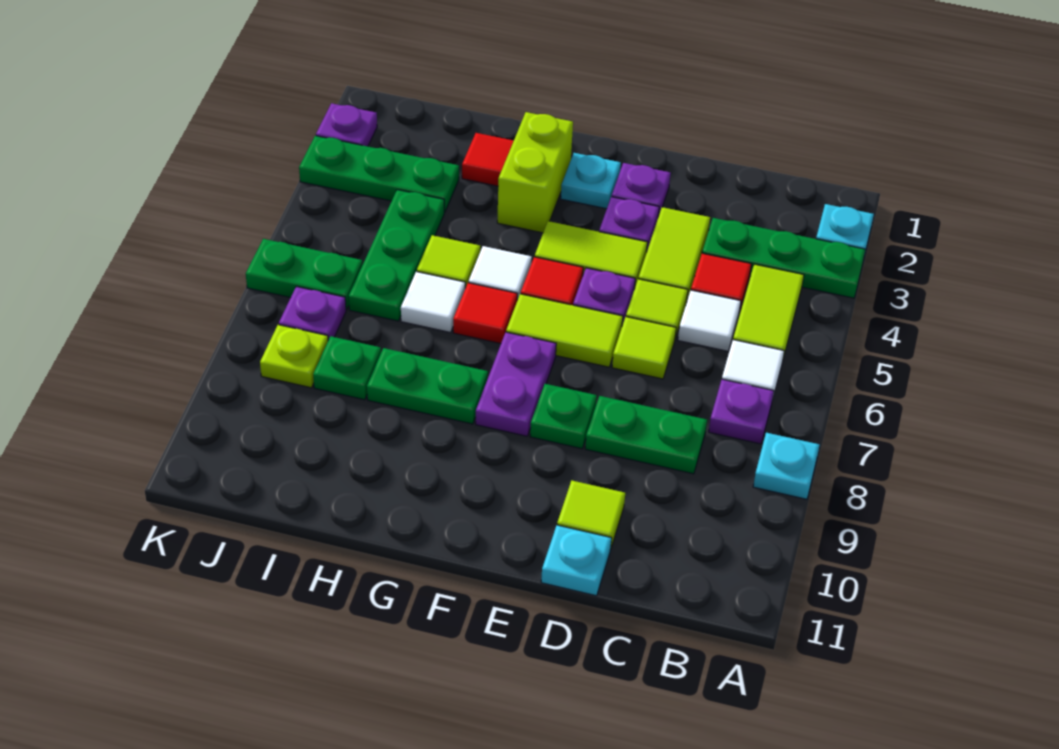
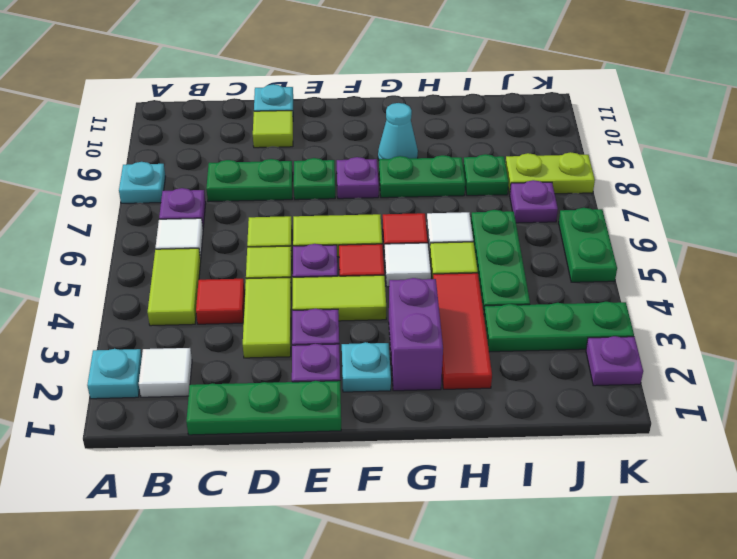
green plate A3:C3 level 1 -> green plate C1:E1 level 1
white tile C5 level 1 -> white tile B2 level 1
purple plate F7:F8 level 1 -> purple plate F8 level 1
lime brick G2:G3 level 1 -> purple brick G2:G3 level 1
none -> cyan cone G9 level 1
red tile H2 level 1 -> red tile H2:H4 level 1
green plate J6:K6 level 1 -> green plate K5:K6 level 1
lime plate J8 level 1 -> lime plate J8:K8 level 1

